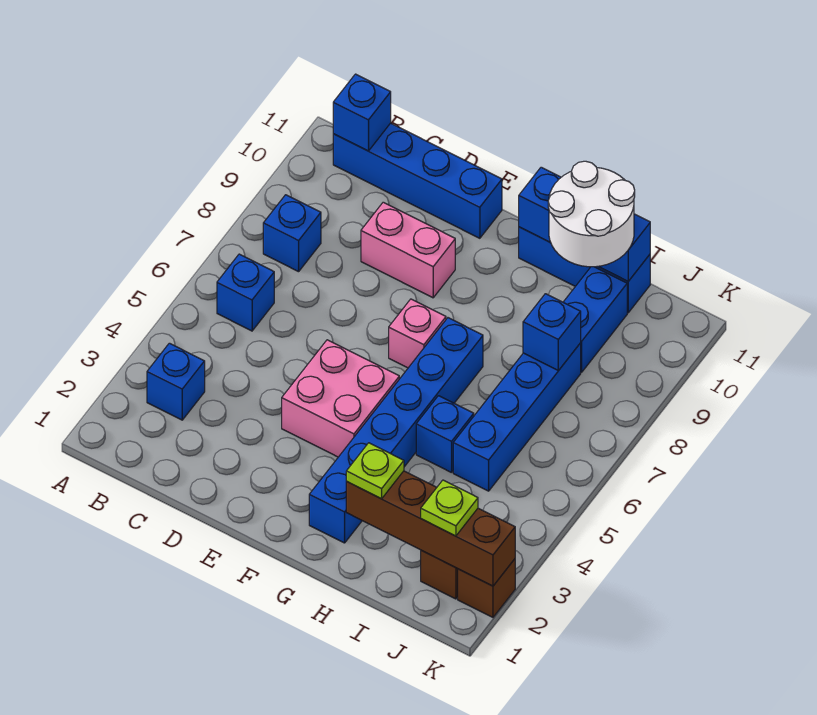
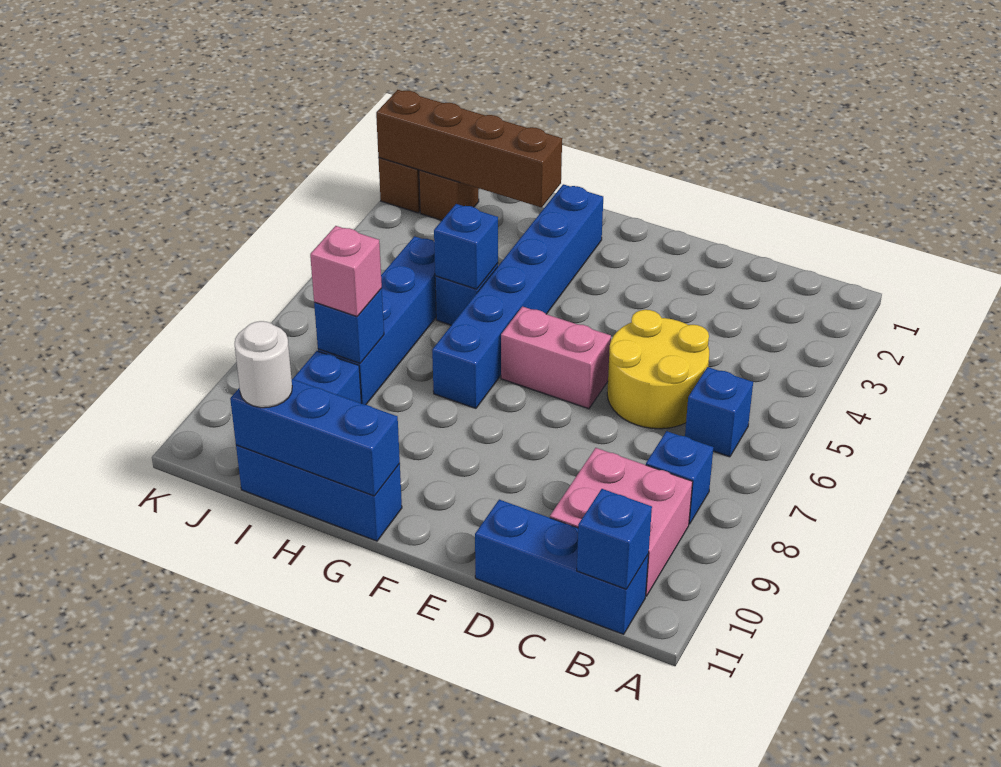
blue brick B3 level 1 -> blue brick H5 level 2
blue brick B11:E11 level 1 -> blue brick B11:D11 level 1
none -> yellow round brick C5:D6 level 1
pink brick D9:E9 level 1 -> pink brick E6:F6 level 1
pink brick E4:F5 level 1 -> pink brick B9:C10 level 1
pink brick F7 level 1 -> pink brick I8 level 3
lime plate H2 level 3 -> none
white round brick H10:I11 level 3 -> white round brick I11 level 3
lime plate J2 level 3 -> none

